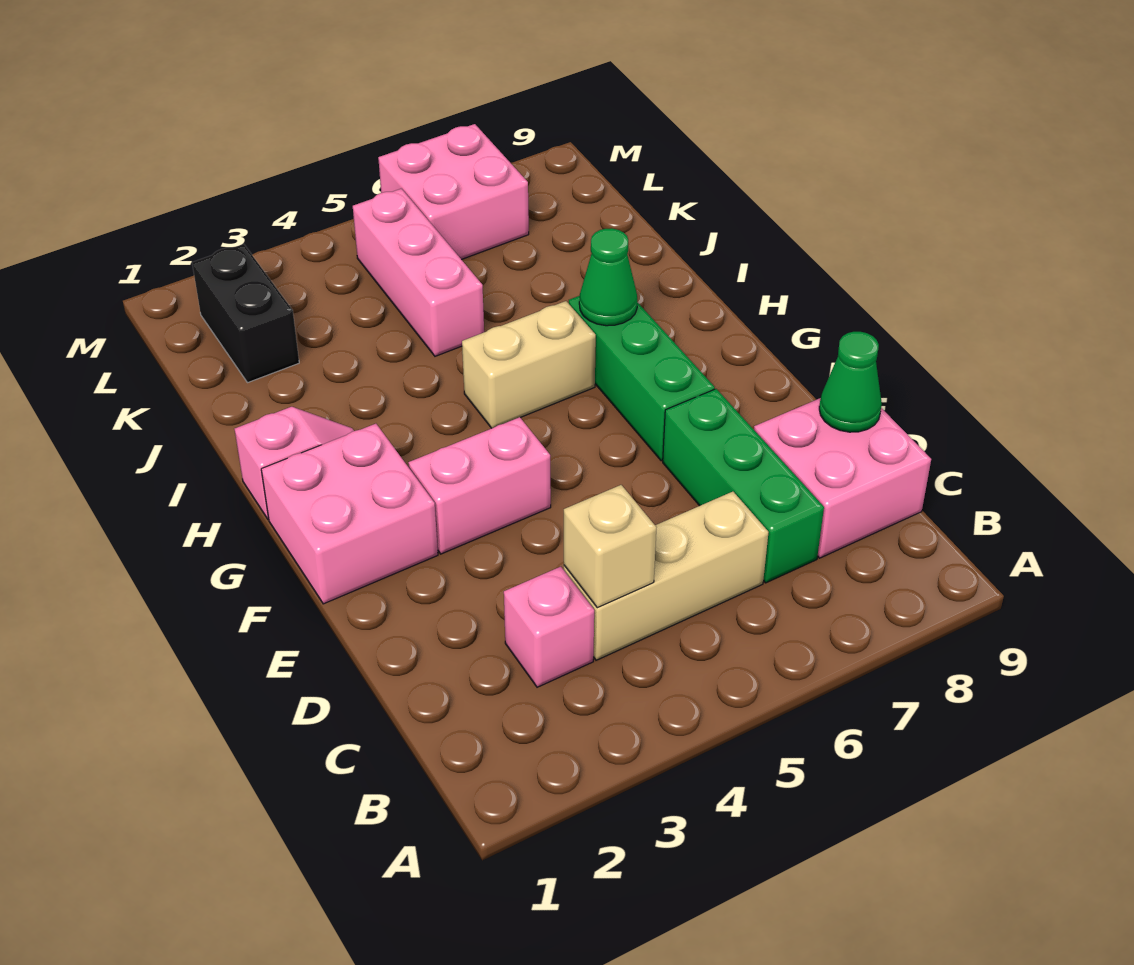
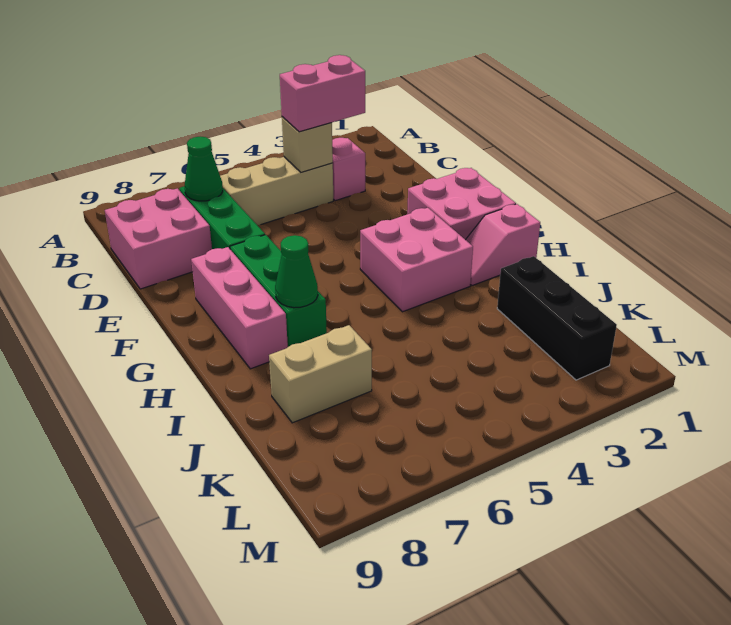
green cone D9 level 2 -> green cone C7 level 2
pink brick F3:F4 level 1 -> pink brick C3:C4 level 3
tan brick H5:H6 level 1 -> tan brick J7:J8 level 1
pink brick J5:L5 level 1 -> pink brick F8:H8 level 1
black brick K2:L2 level 1 -> black brick J2:L2 level 1
pink brick L6:M7 level 1 -> pink brick G3:H4 level 1

